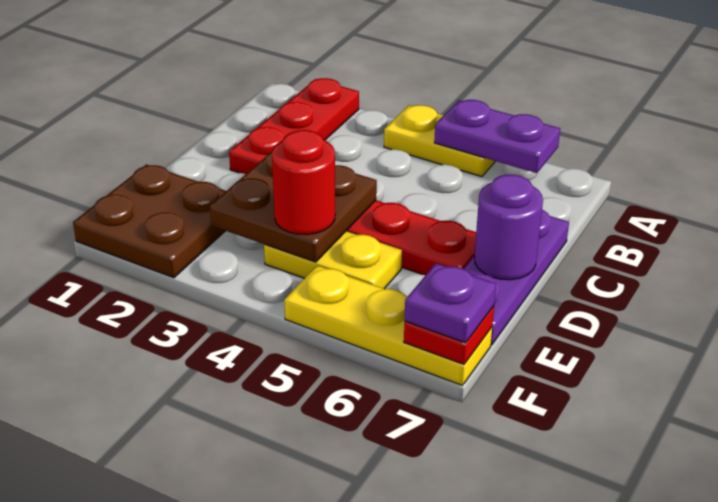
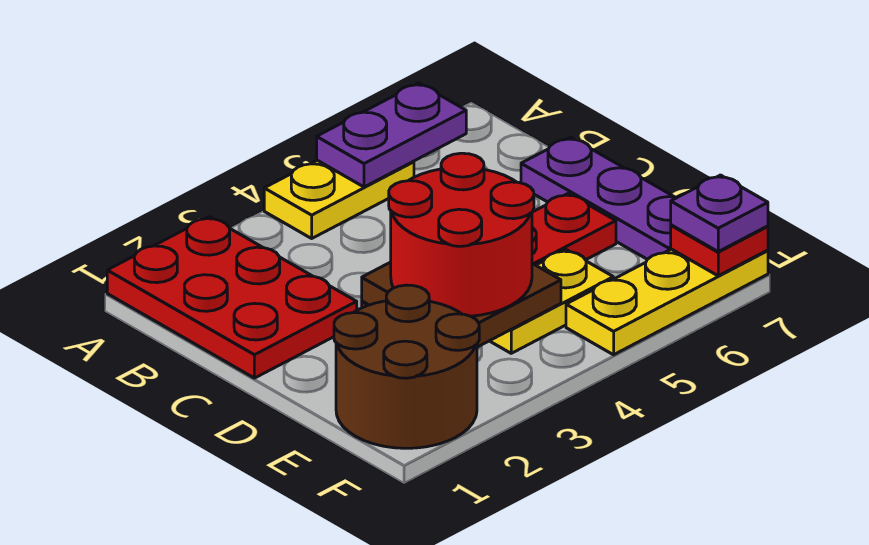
red plate A2:C2 level 1 -> red plate A1:C2 level 1
purple round brick D7 level 2 -> none
brown plate E1:F2 level 1 -> brown round brick E1:F2 level 1
red round brick E4 level 3 -> red round brick D3:E4 level 3

